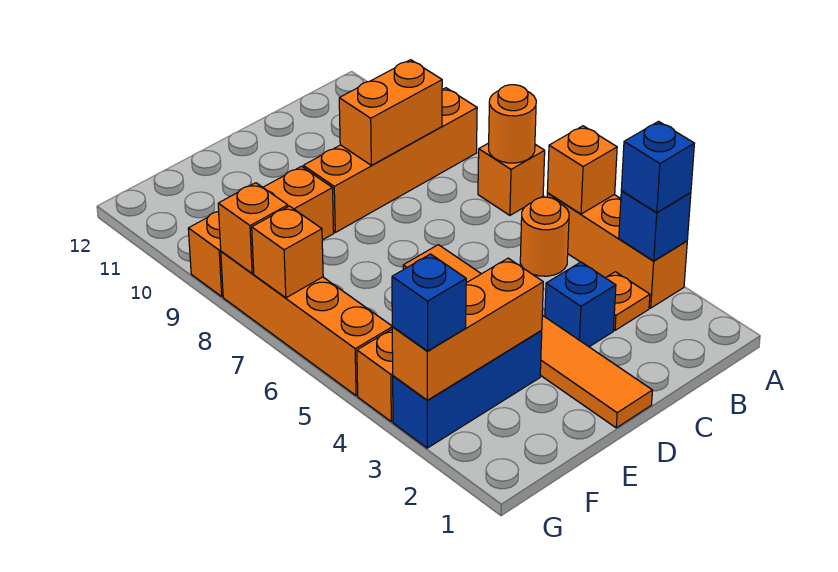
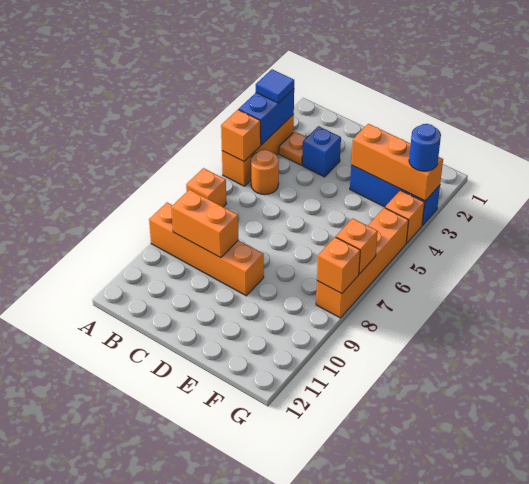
blue brick A3 level 2 -> blue brick A3:A4 level 2
blue brick A3 level 3 -> blue tile A3 level 3
orange round brick A7 level 2 -> none
orange tile D1:D6 level 1 -> none
orange brick E9:G9 level 1 -> none
blue brick G3 level 3 -> blue round brick G3 level 3

